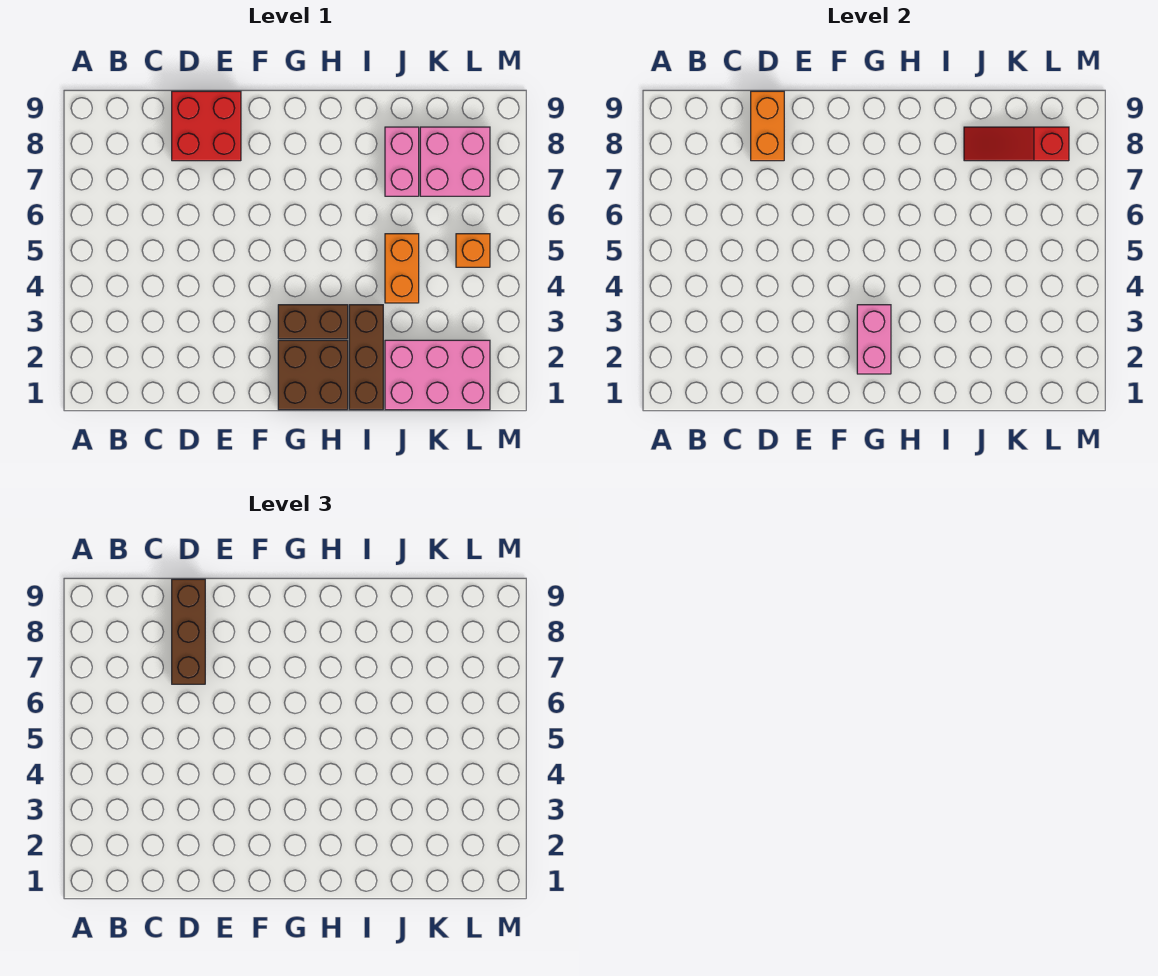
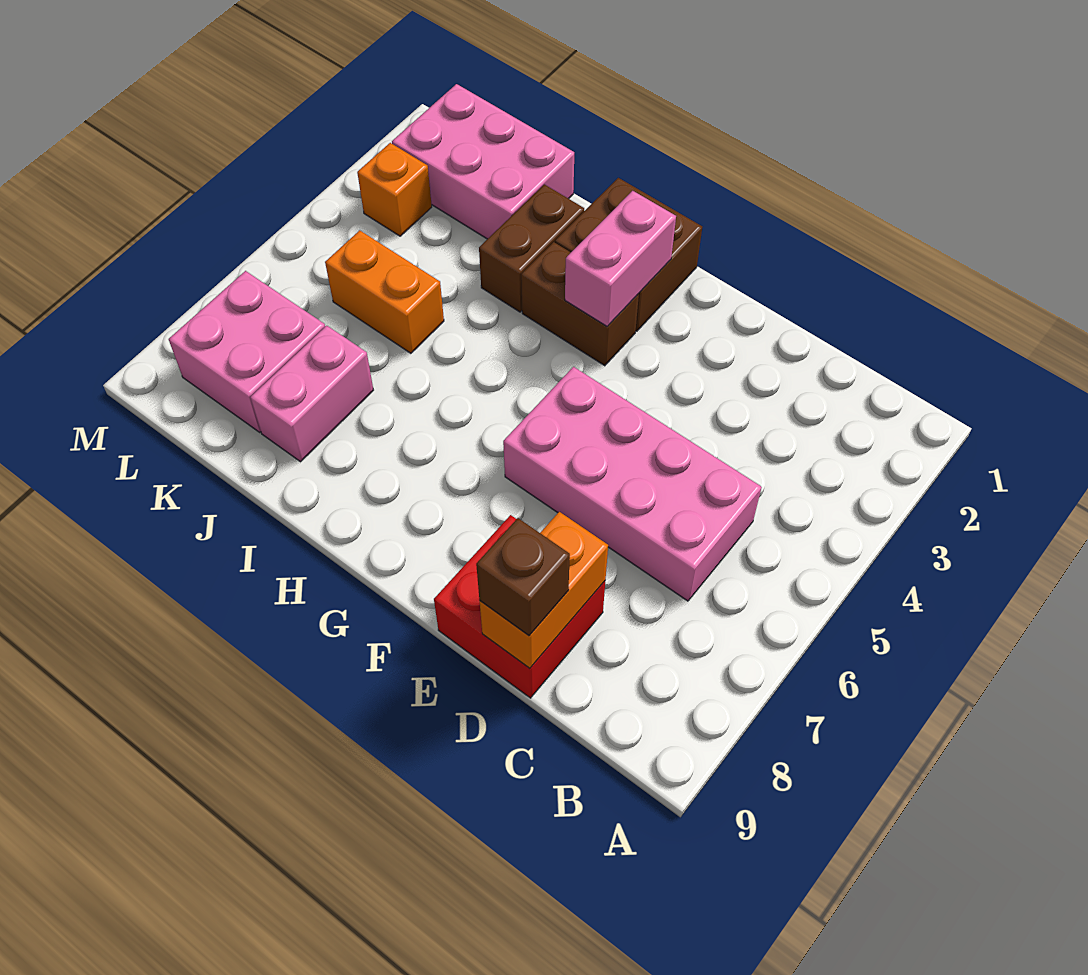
none -> pink brick C5:F6 level 1
brown brick D7:D9 level 3 -> brown brick D9 level 3
brown brick I1:I3 level 1 -> brown brick I2:I3 level 1
orange brick J4:J5 level 1 -> orange brick J5:K5 level 1
red slope J8:L8 level 2 top L -> none
orange brick L5 level 1 -> orange brick L3 level 1

